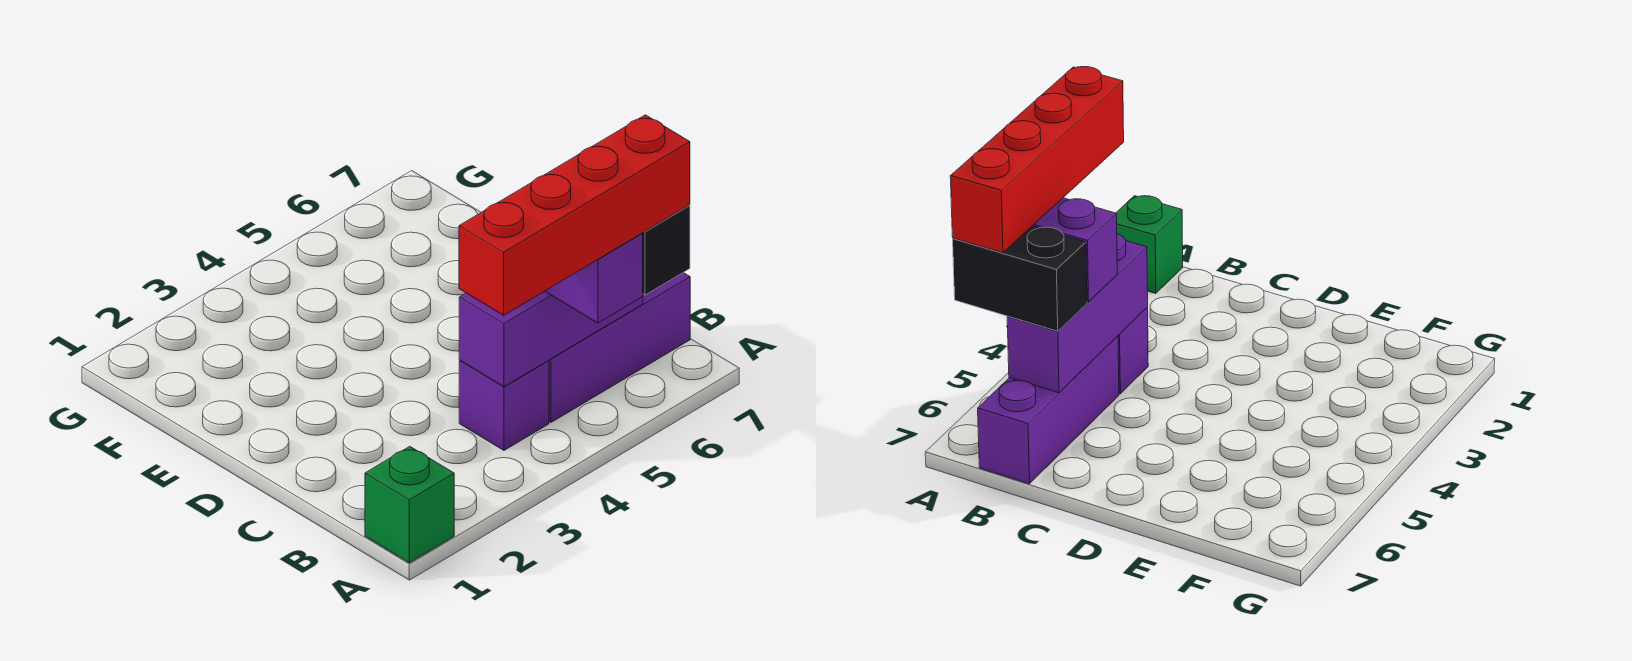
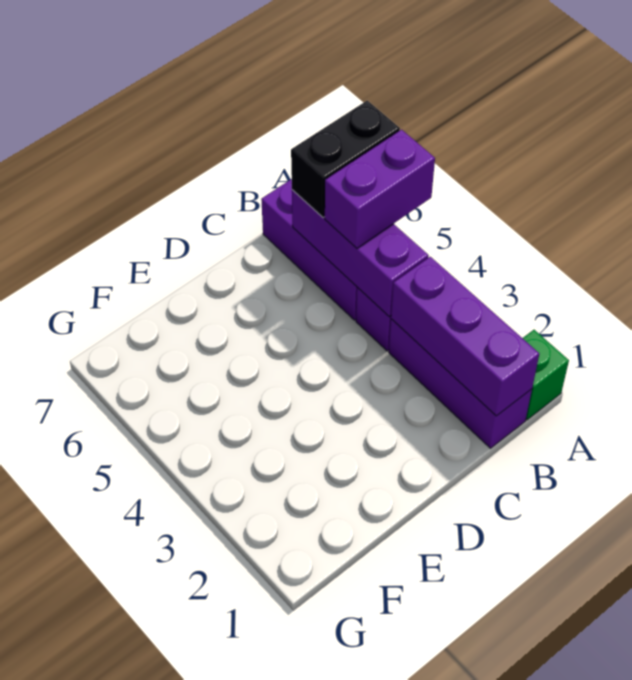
red brick A3:A6 level 4 -> none
none -> purple brick B1:B3 level 1
none -> purple brick B1:B3 level 2

